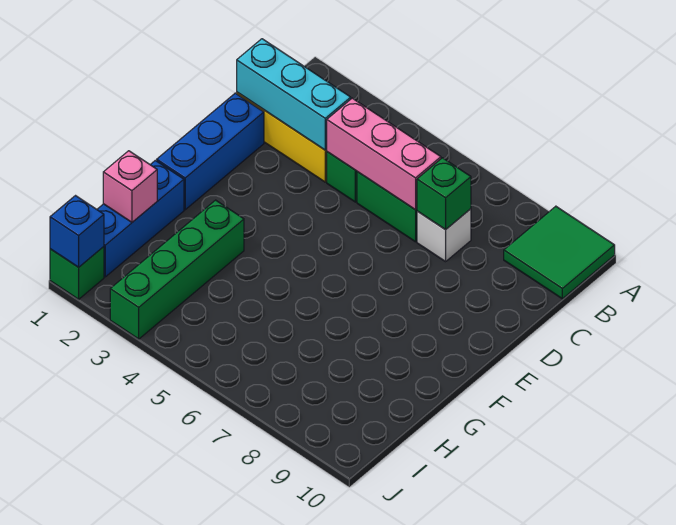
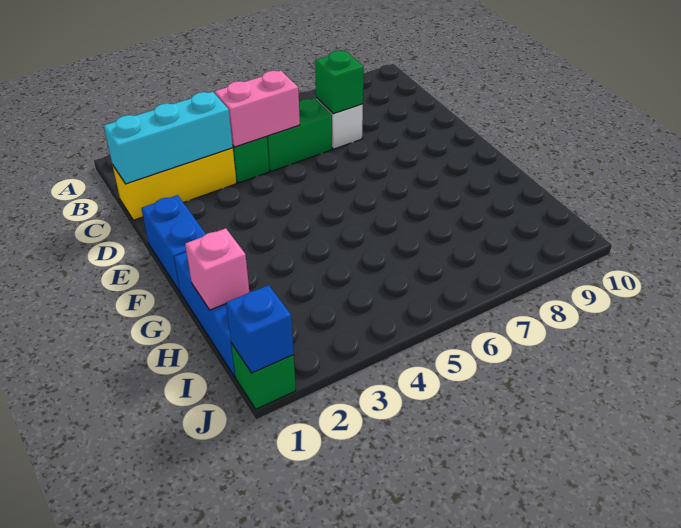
green tile A9:B10 level 1 -> none
pink brick C4:C6 level 2 -> pink brick C4:C5 level 2
blue brick D1:F1 level 1 -> blue brick E1:F1 level 1
green brick G3:J3 level 1 -> none

